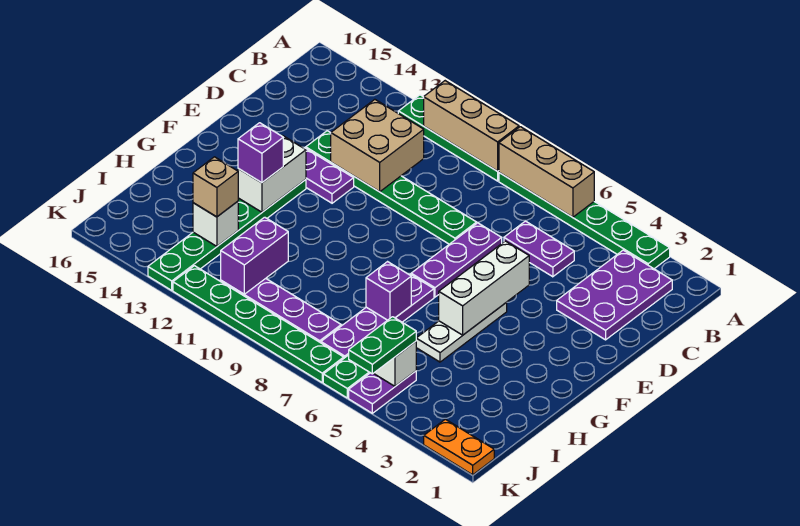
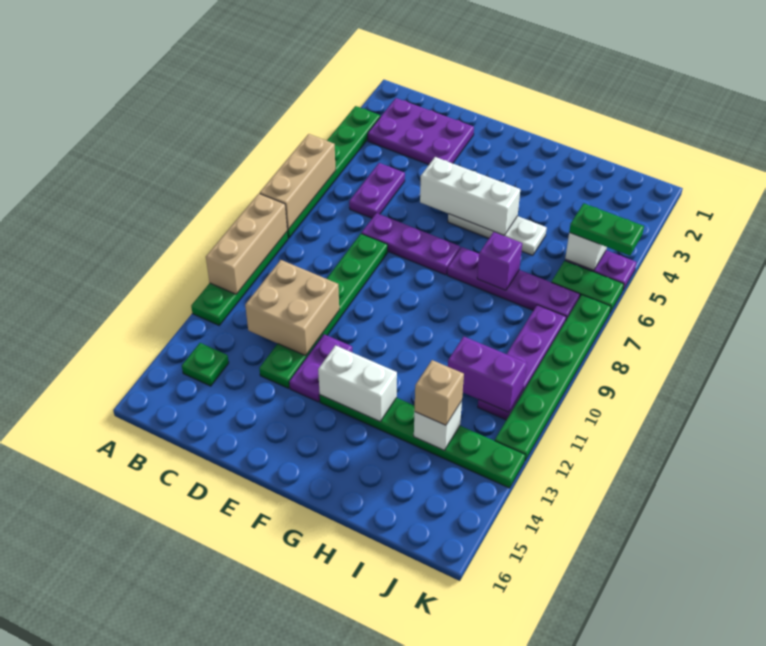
none -> green plate B14 level 1
purple brick G13 level 3 -> none
orange plate K1:K2 level 1 -> none

